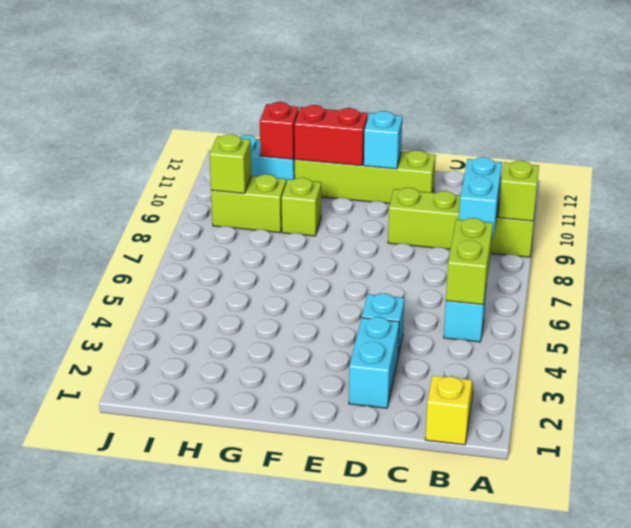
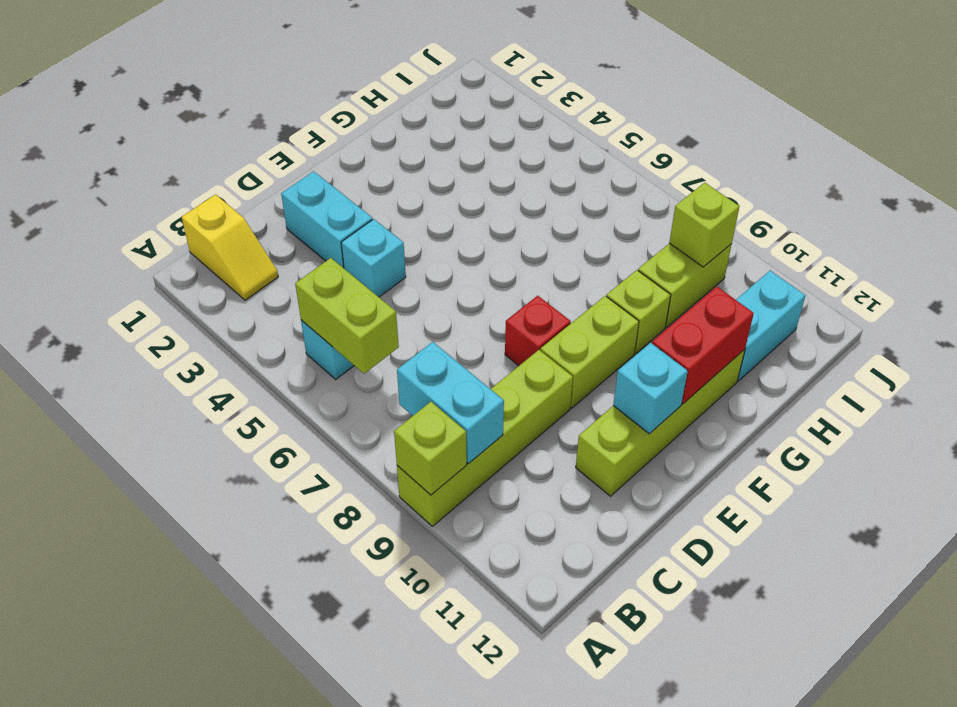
none -> lime brick E9:F9 level 1
red brick H11 level 2 -> red brick E8 level 1

